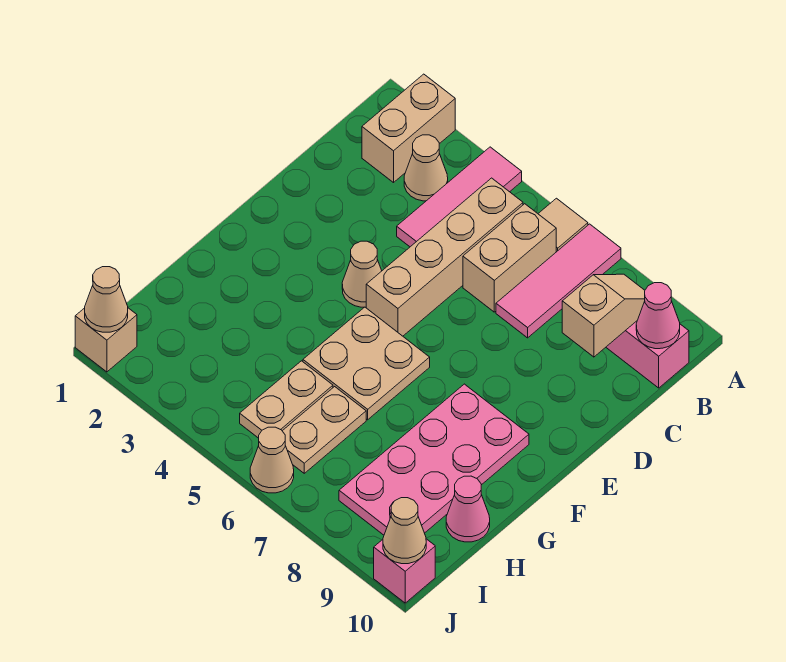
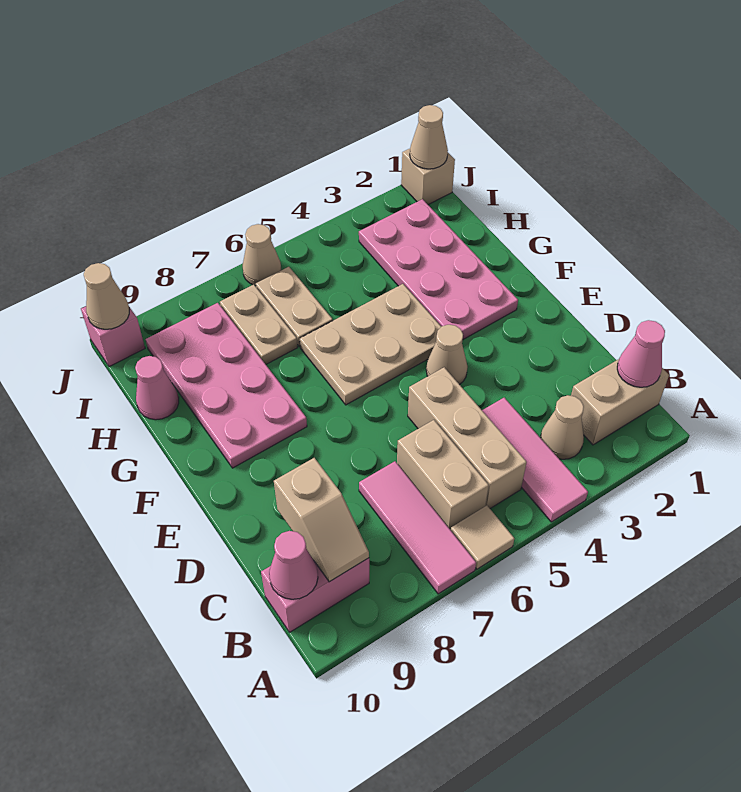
tan brick A2:B2 level 1 -> tan brick B1:B2 level 1
none -> pink cone B1 level 2
tan brick B5:E5 level 1 -> tan brick B5:D5 level 1
none -> pink plate F2:I3 level 1
tan plate F5:G6 level 1 -> tan plate F4:G6 level 1
tan plate H5:I5 level 1 -> tan plate H7:I7 level 1

